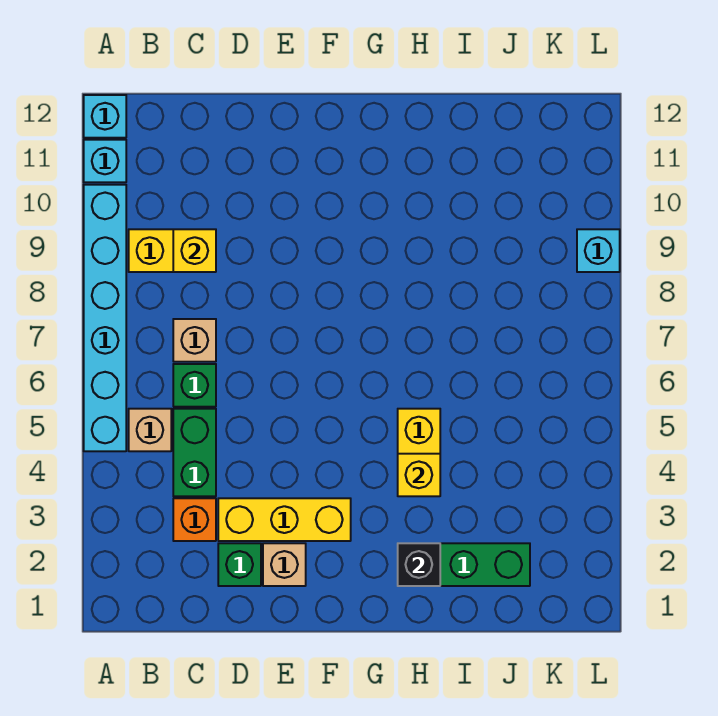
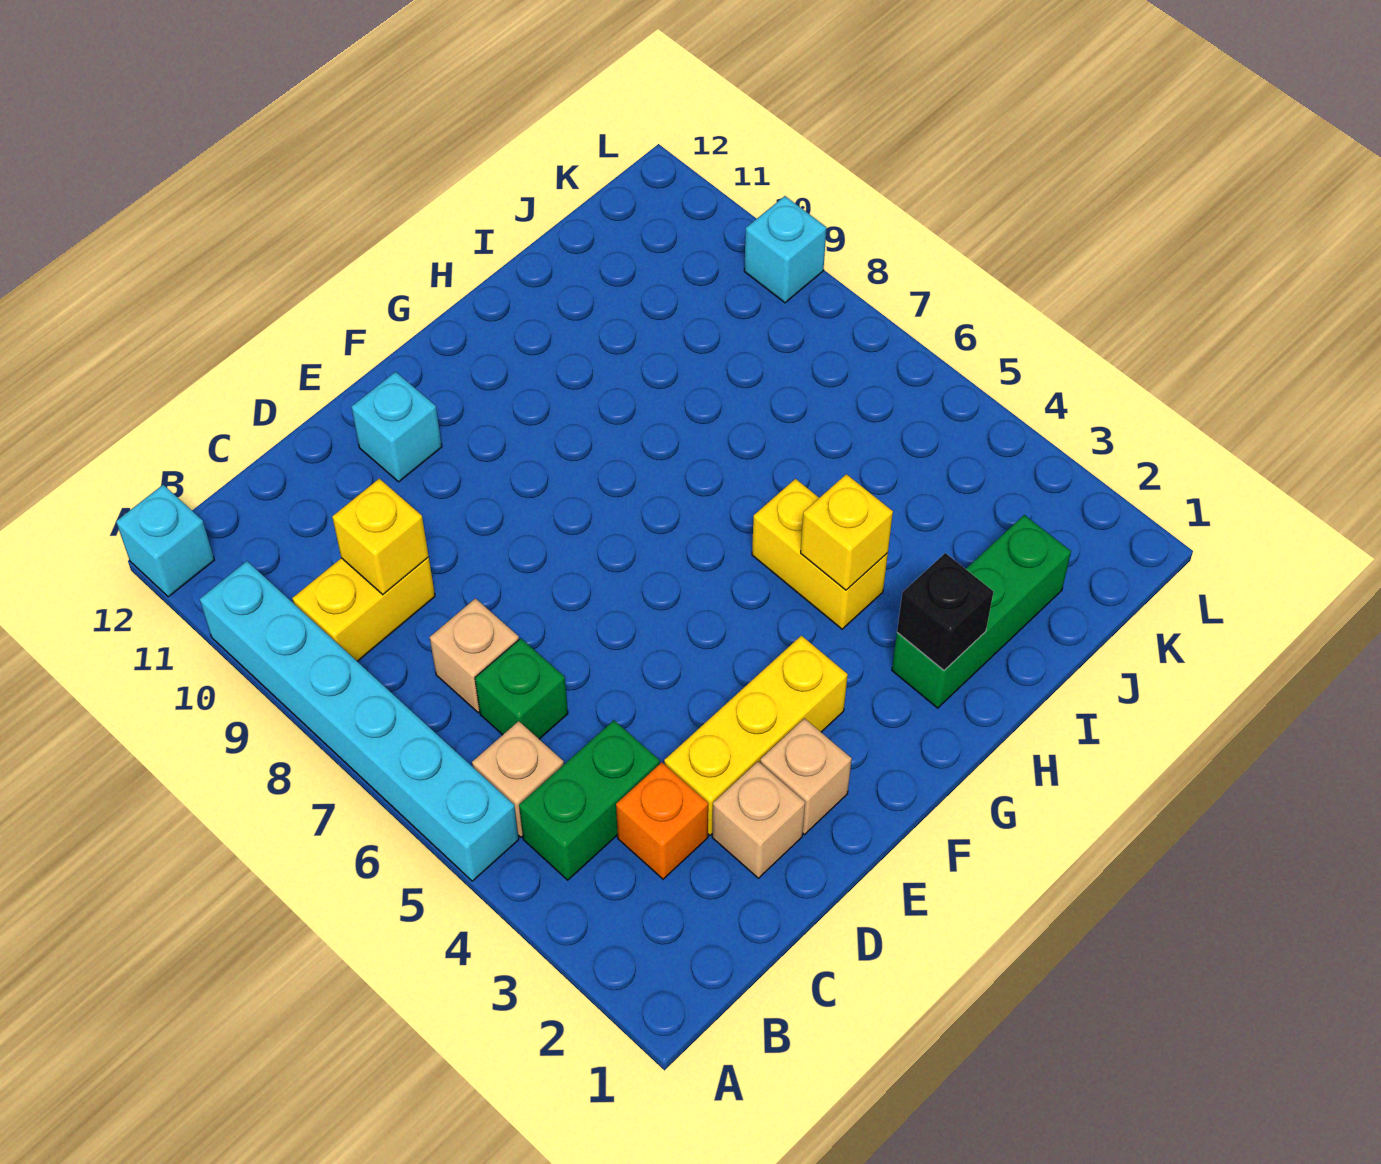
cyan brick A11 level 1 -> cyan brick E11 level 1
green brick C4:C5 level 1 -> green brick B4:C4 level 1
green brick D2 level 1 -> tan brick D2 level 1

